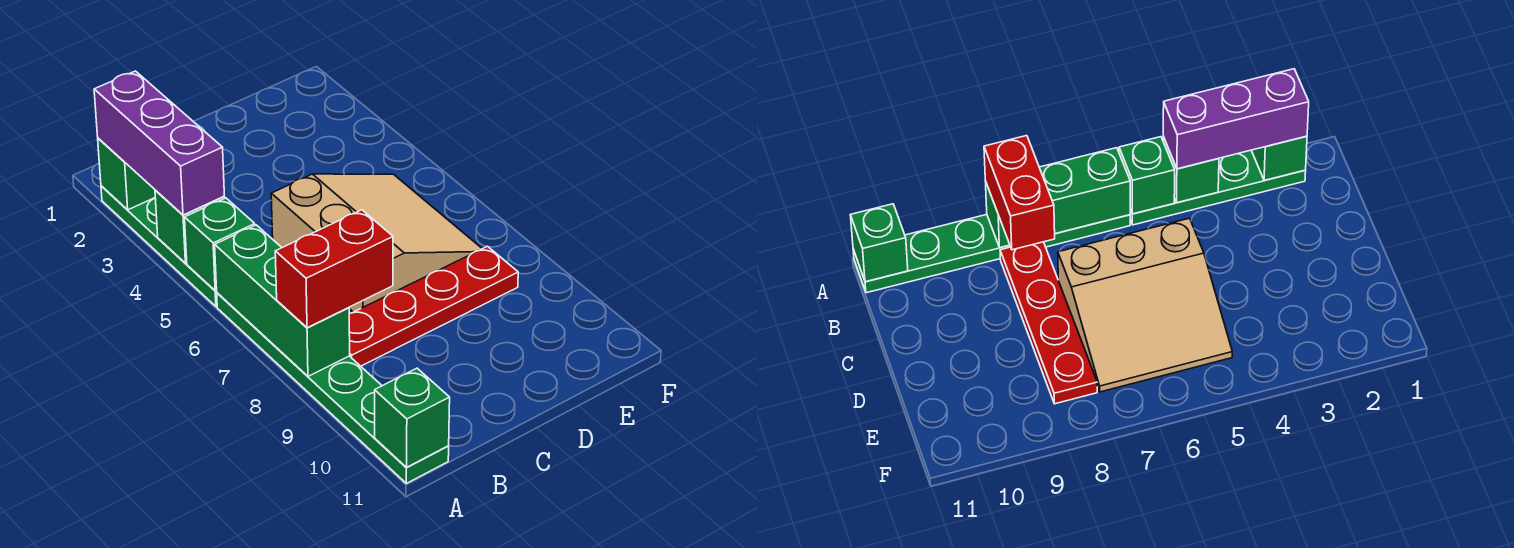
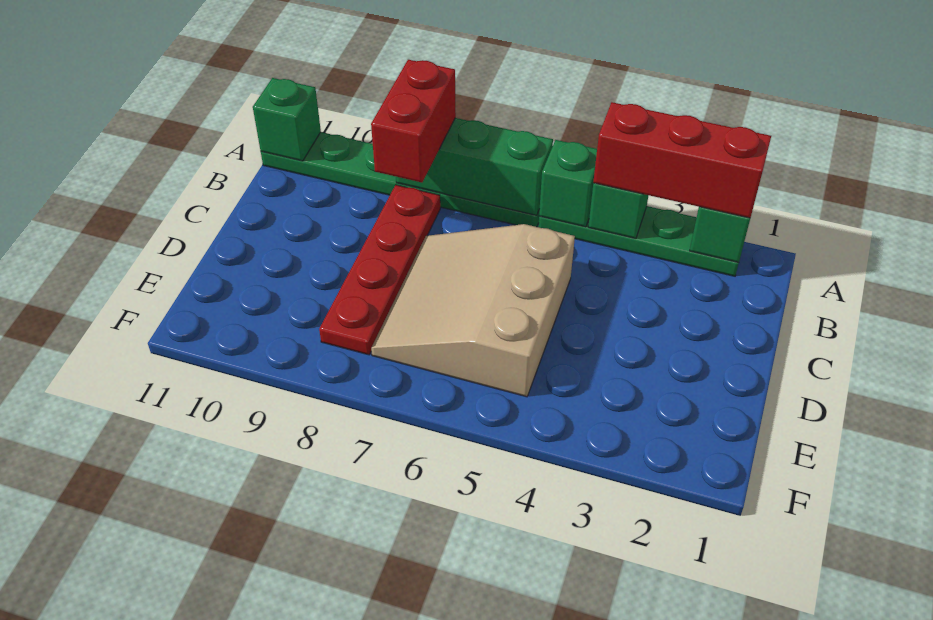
purple brick A2:A4 level 3 -> red brick A2:A4 level 3
tan slope C5:E7 level 1 top C -> tan slope C5:E7 level 1 top 5

